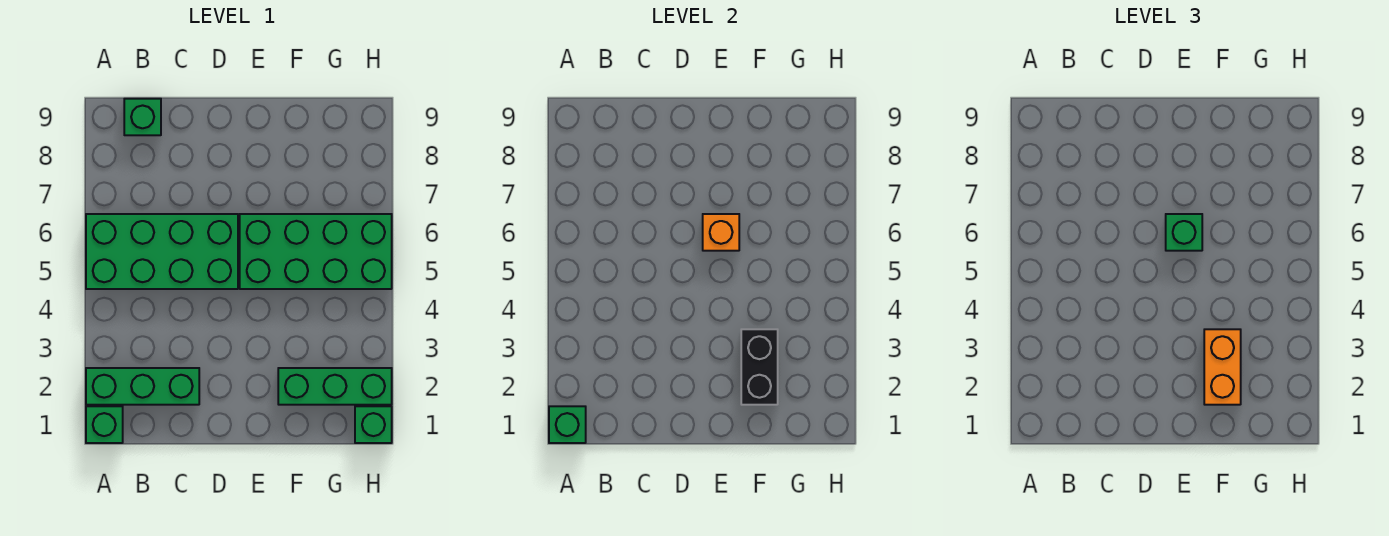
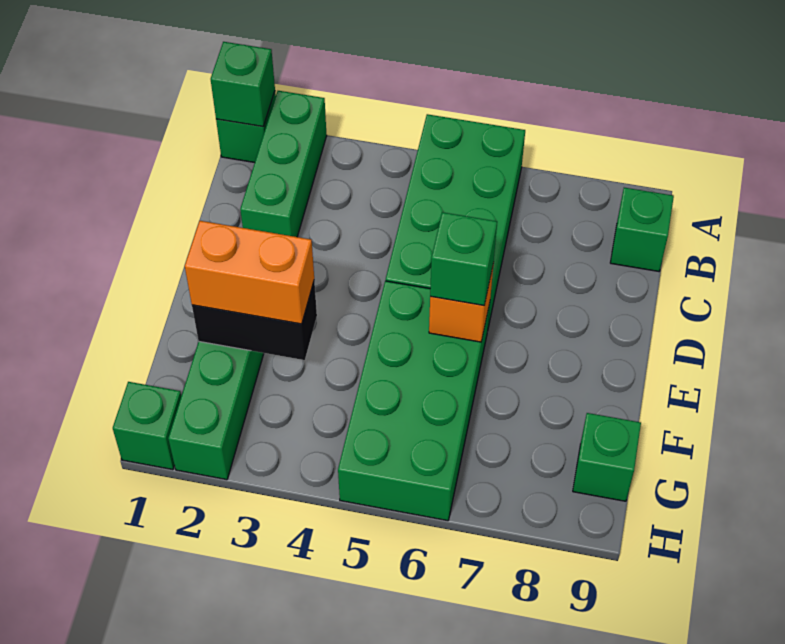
none -> green brick G9 level 1

